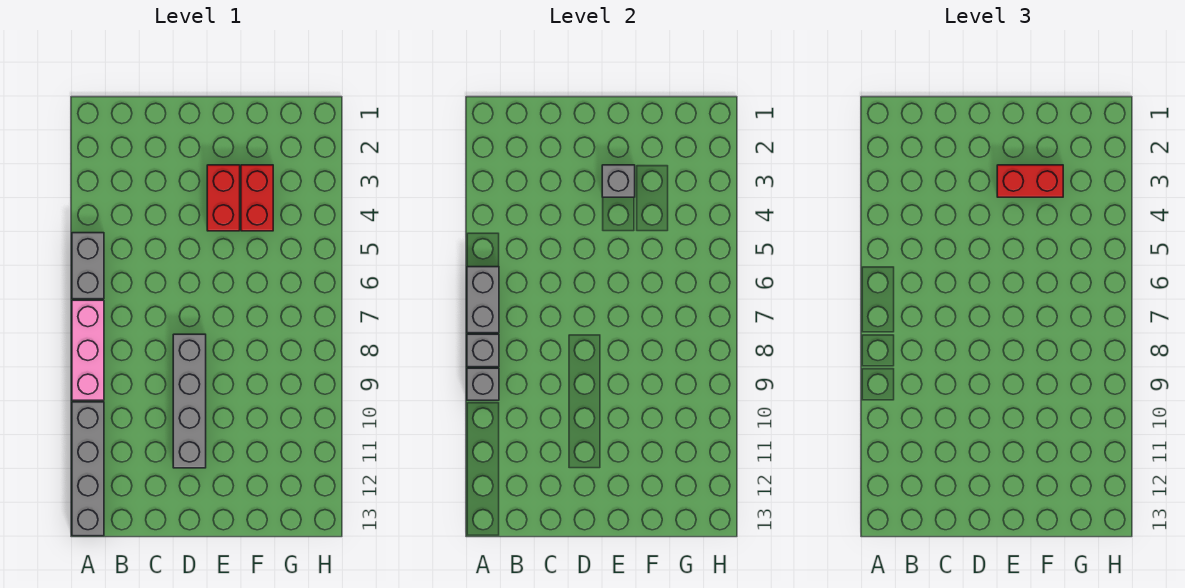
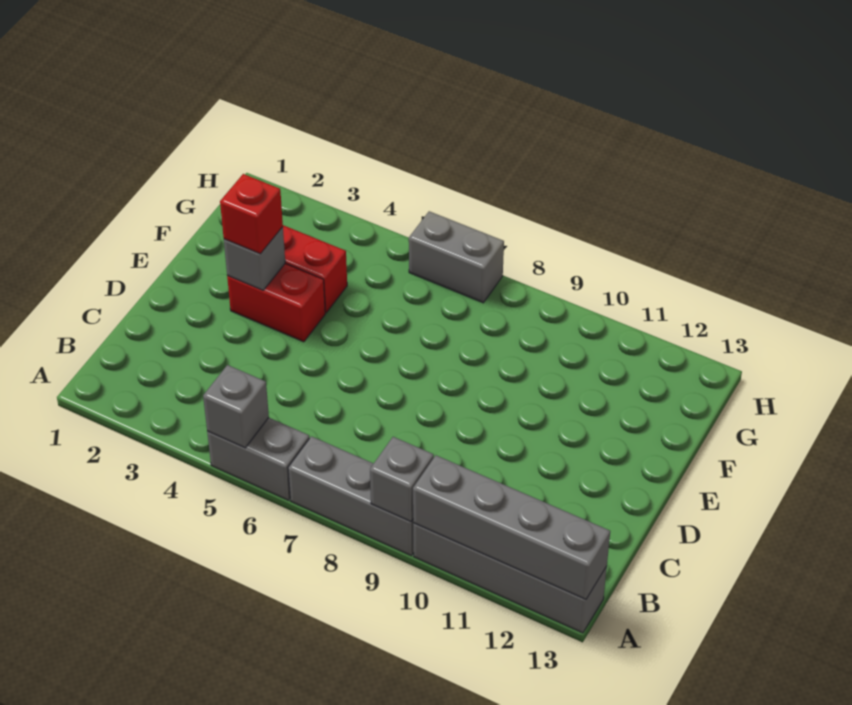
grey brick A6:A7 level 2 -> grey brick H6:H7 level 1
pink brick A7:A9 level 1 -> grey brick A7:A9 level 1
grey brick A8 level 2 -> grey brick A5 level 2
grey brick D8:D11 level 1 -> grey brick A10:A13 level 2
red brick E3:F3 level 3 -> red brick E3 level 3

